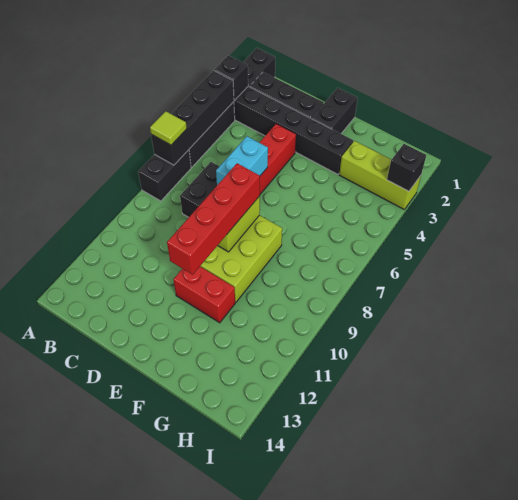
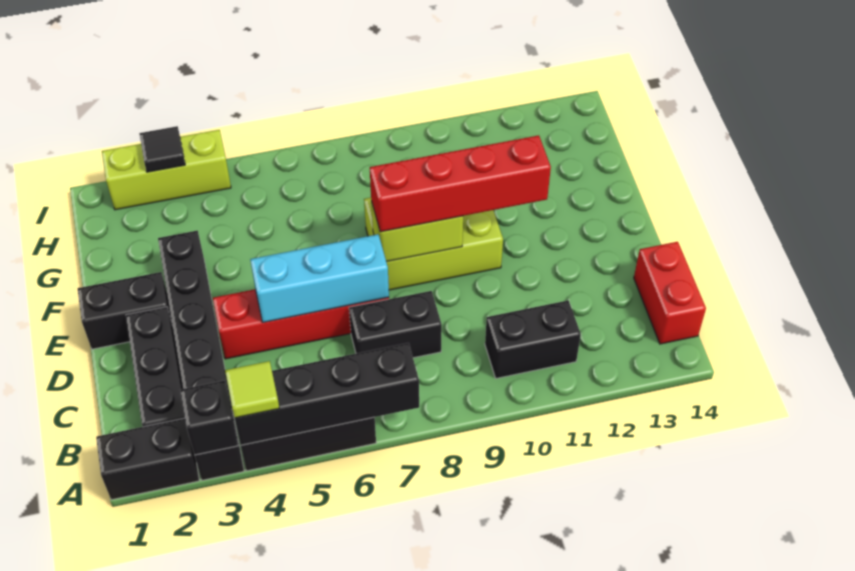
black brick A7:A8 level 1 -> black brick B10:B11 level 1
lime tile A7 level 3 -> lime tile A4 level 3
cyan brick D6:D7 level 2 -> cyan brick D5:D7 level 2
red brick E11:F11 level 1 -> red brick B14:C14 level 1
lime brick G3:I3 level 1 -> lime brick I2:I4 level 1
black brick I3 level 2 -> black tile I3 level 2

